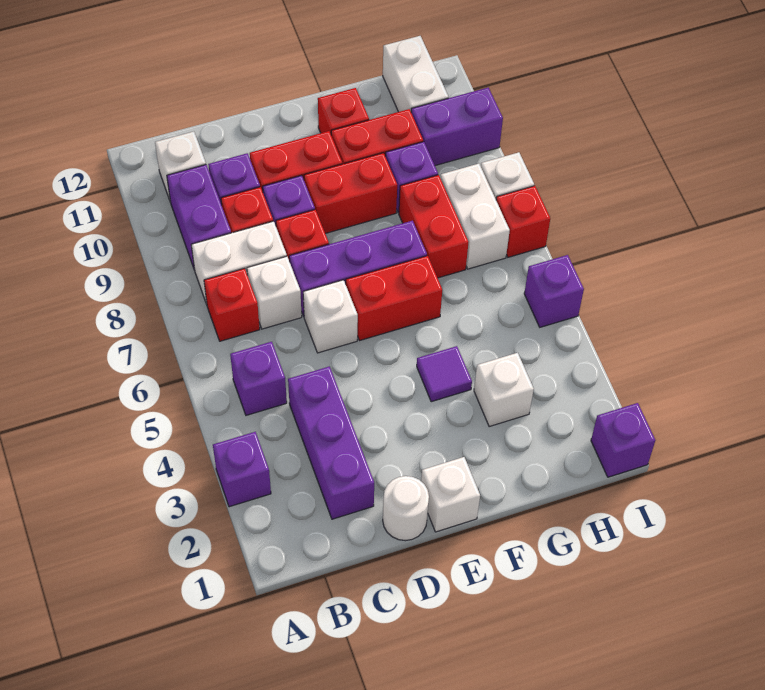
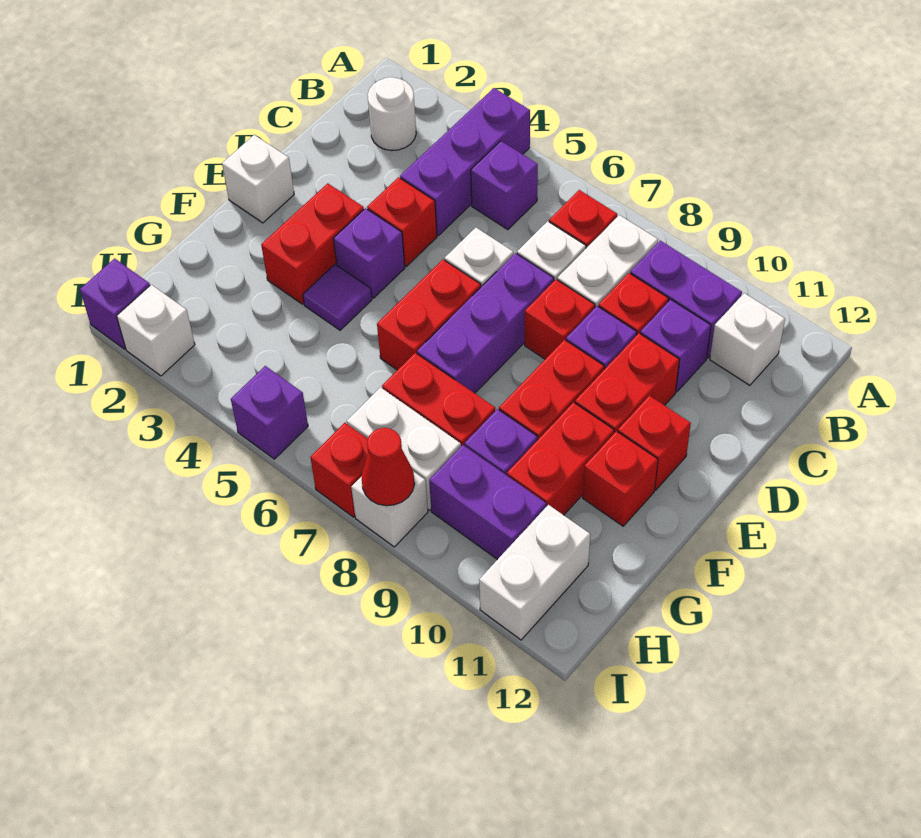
purple brick A3 level 1 -> purple brick E4 level 1
purple brick C2:C4 level 1 -> purple brick A4:C4 level 1
white round brick D1 level 1 -> white round brick B2 level 1
none -> red brick D4 level 1
none -> red brick E3:F3 level 1
none -> red brick E11 level 1
white brick G3 level 1 -> white brick I2 level 1
purple brick H10:I10 level 1 -> purple brick H9:H10 level 1
white brick H11:H12 level 1 -> white brick H11:I11 level 1
none -> red cone I8 level 2

